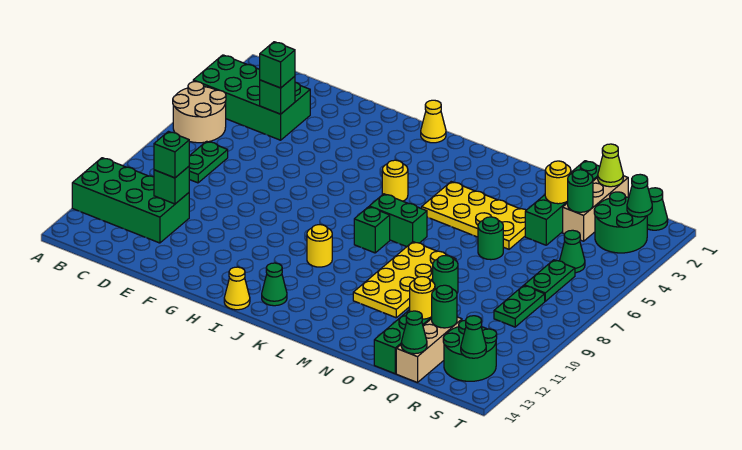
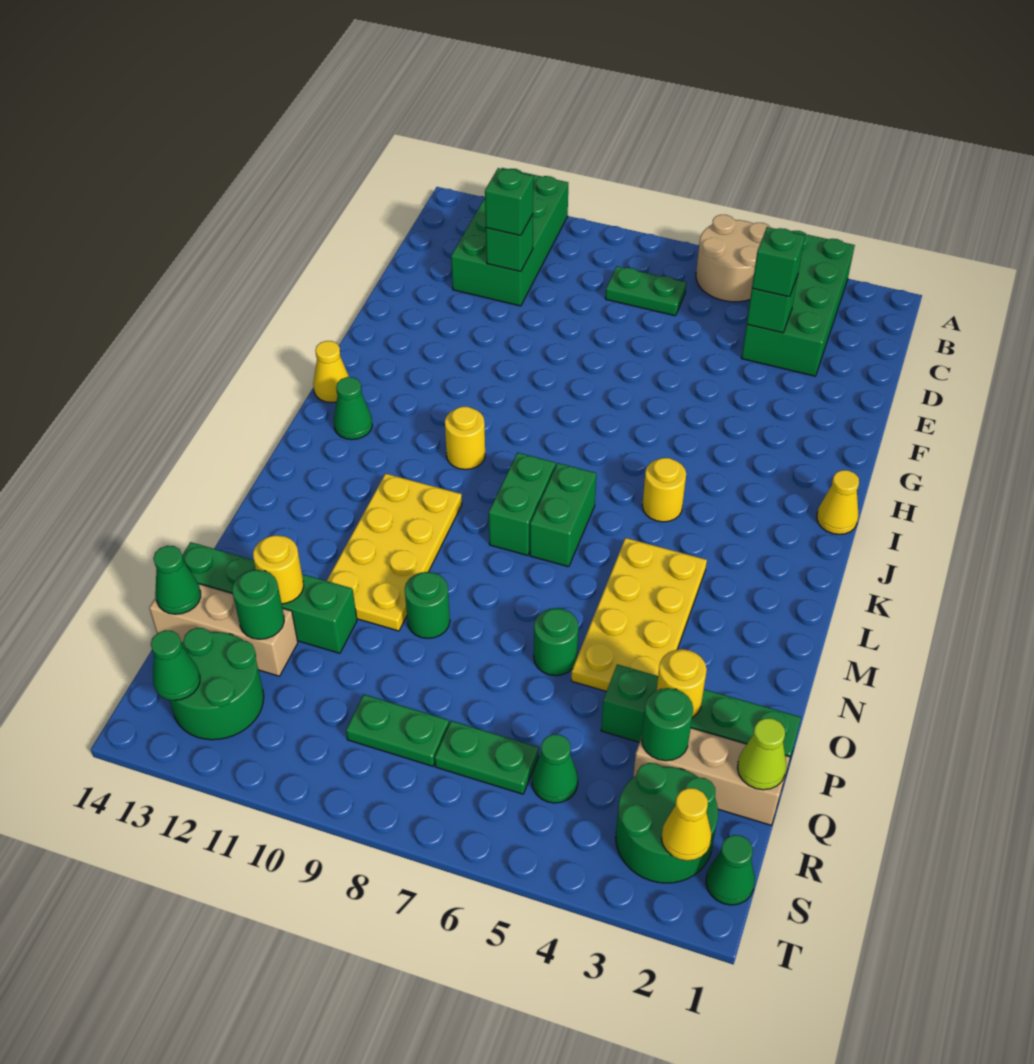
green brick K8 level 1 -> green brick K8:L8 level 1
yellow plate M8:N11 level 1 -> yellow plate L10:O11 level 1
green cone S2 level 2 -> yellow cone S2 level 2

